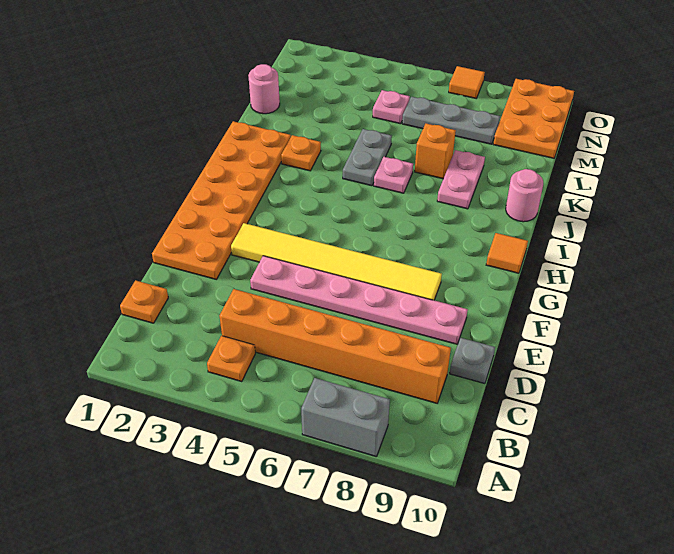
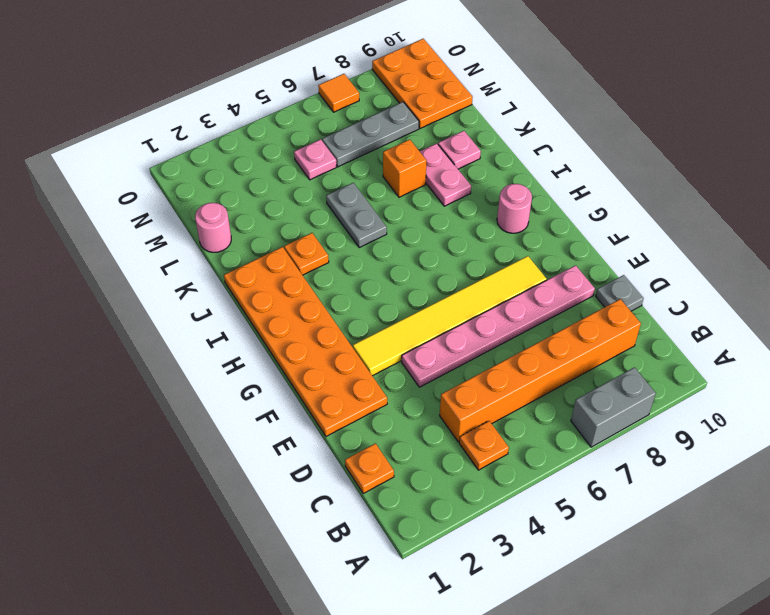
orange tile H10 level 1 -> none
pink plate J6 level 1 -> pink plate K9 level 1
pink round brick J10 level 1 -> pink round brick H9 level 1

